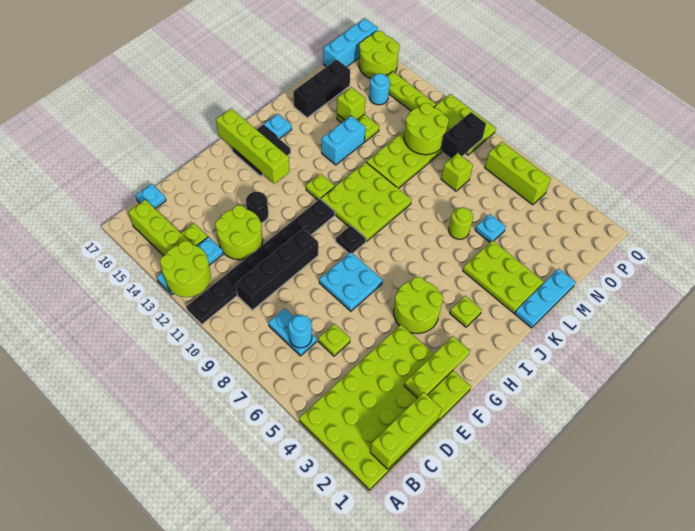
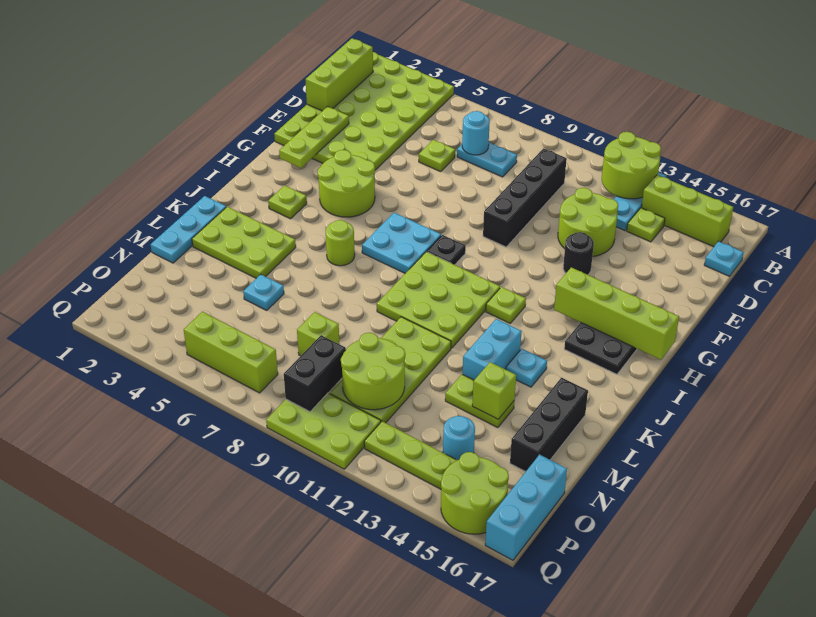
black plate A11:H11 level 1 -> none
cyan plate F7:G8 level 1 -> cyan plate H7:I8 level 1
cyan plate J16 level 1 -> cyan plate K14 level 1
lime round brick L6 level 1 -> lime round brick J6 level 1

